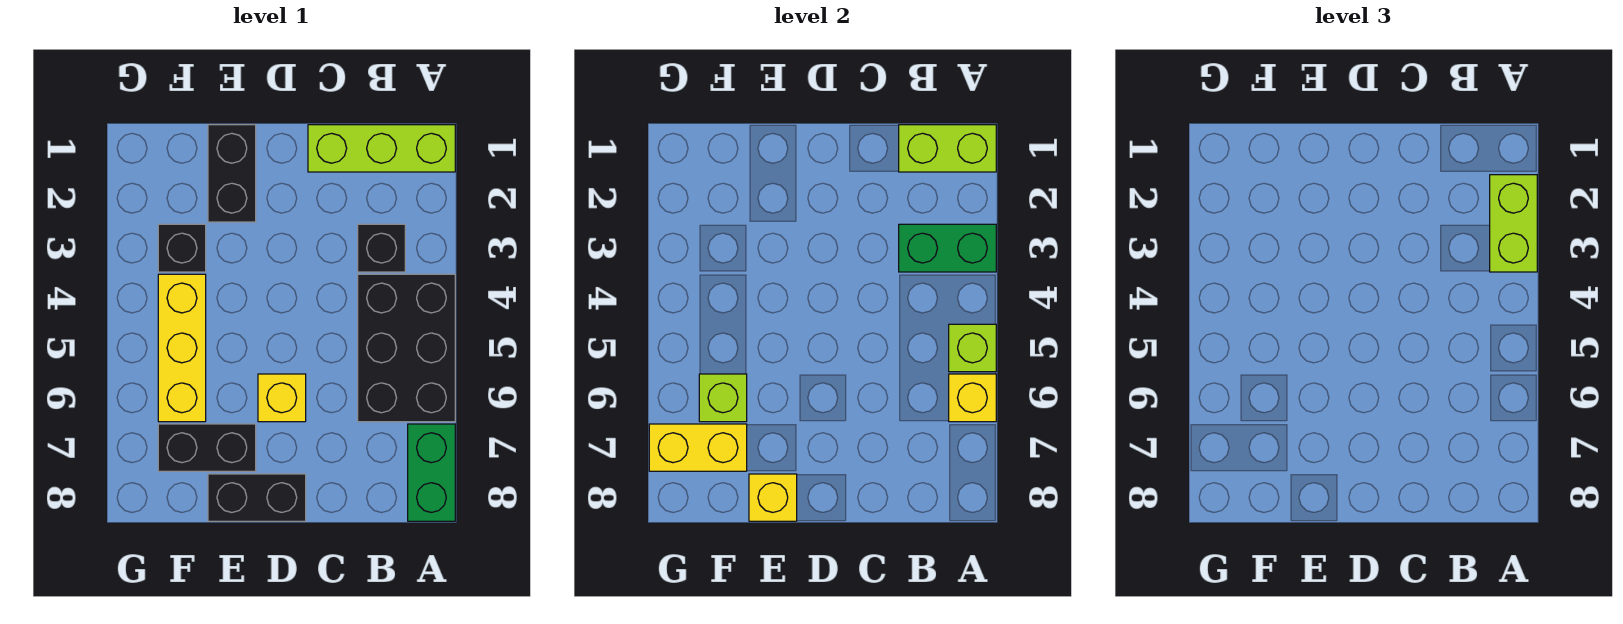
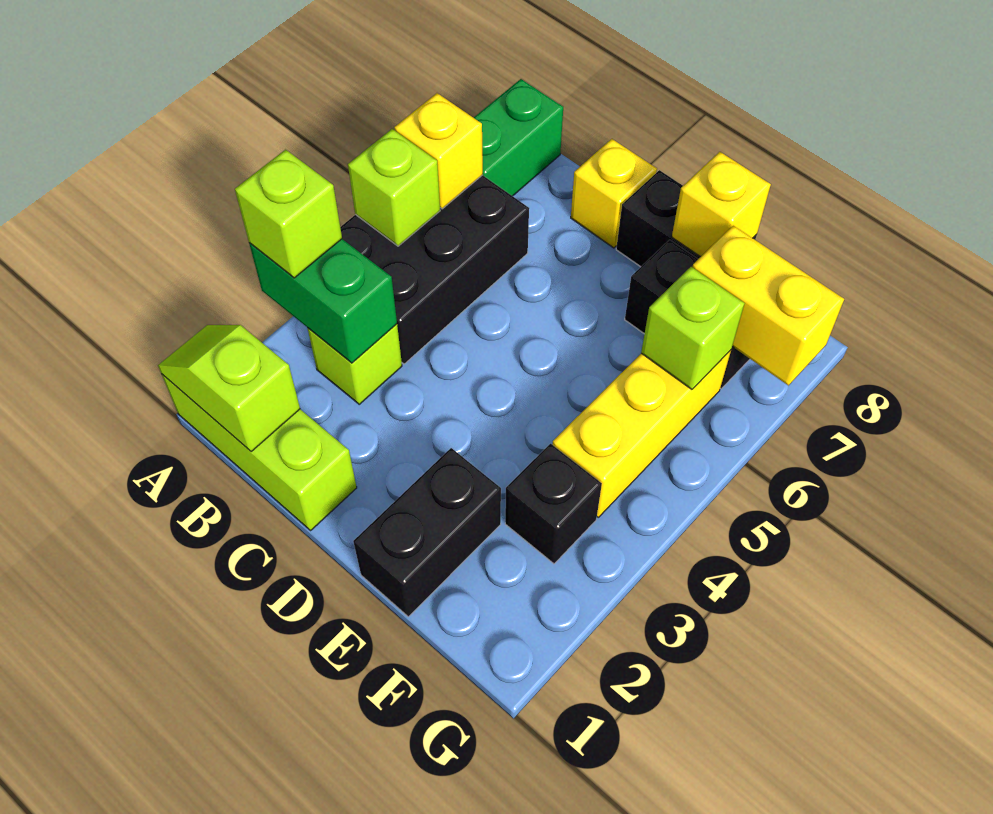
lime brick A1:B1 level 2 -> lime slope A1:B1 level 2 top B
lime brick A2:A3 level 3 -> lime brick A3 level 3
black brick B3 level 1 -> lime brick B3 level 1
yellow brick D6 level 1 -> yellow brick C8 level 1

